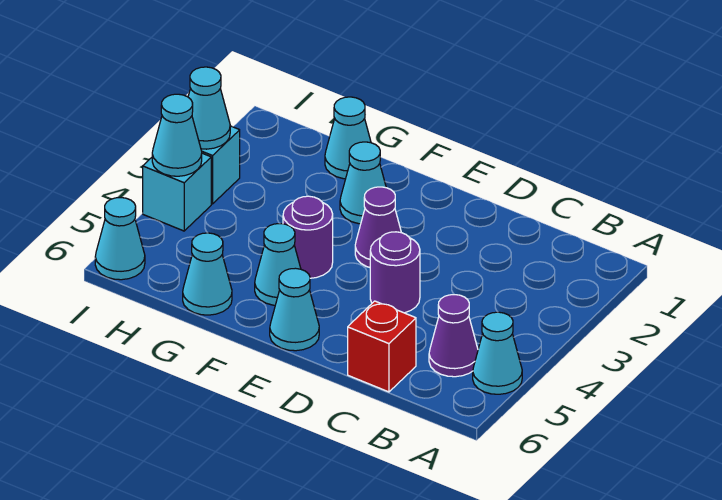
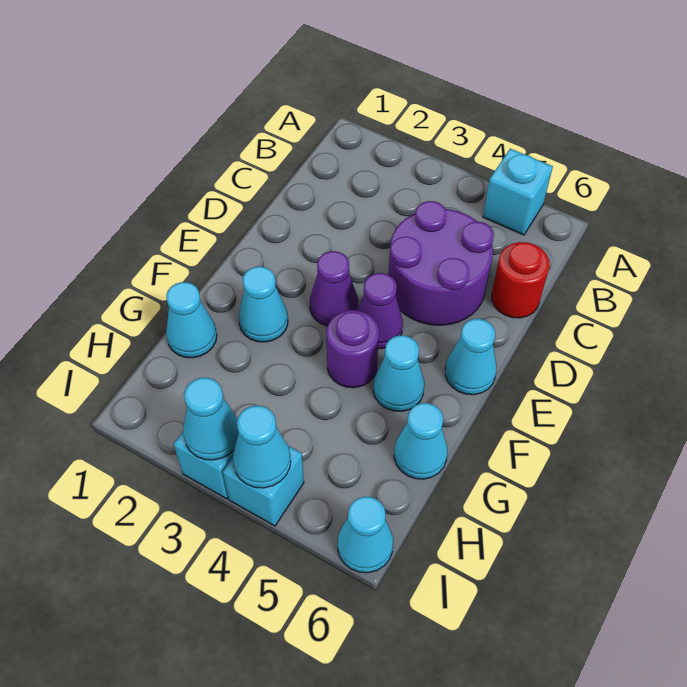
cyan cone A5 level 1 -> cyan brick A5 level 1
purple cone B5 level 1 -> purple cone E4 level 1
red brick C6 level 1 -> red round brick C6 level 1
purple round brick D4 level 1 -> purple round brick C4:D5 level 1

